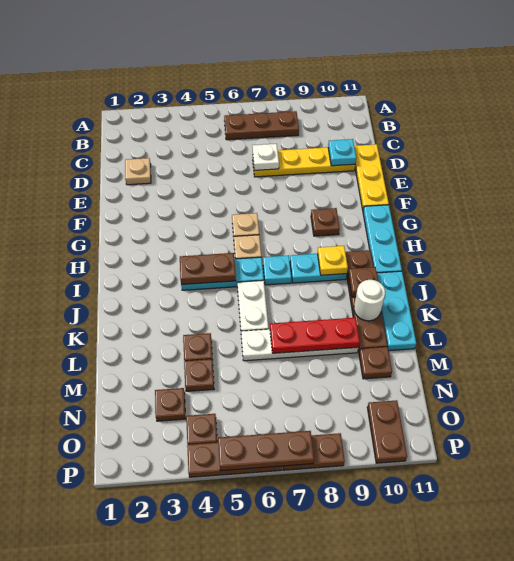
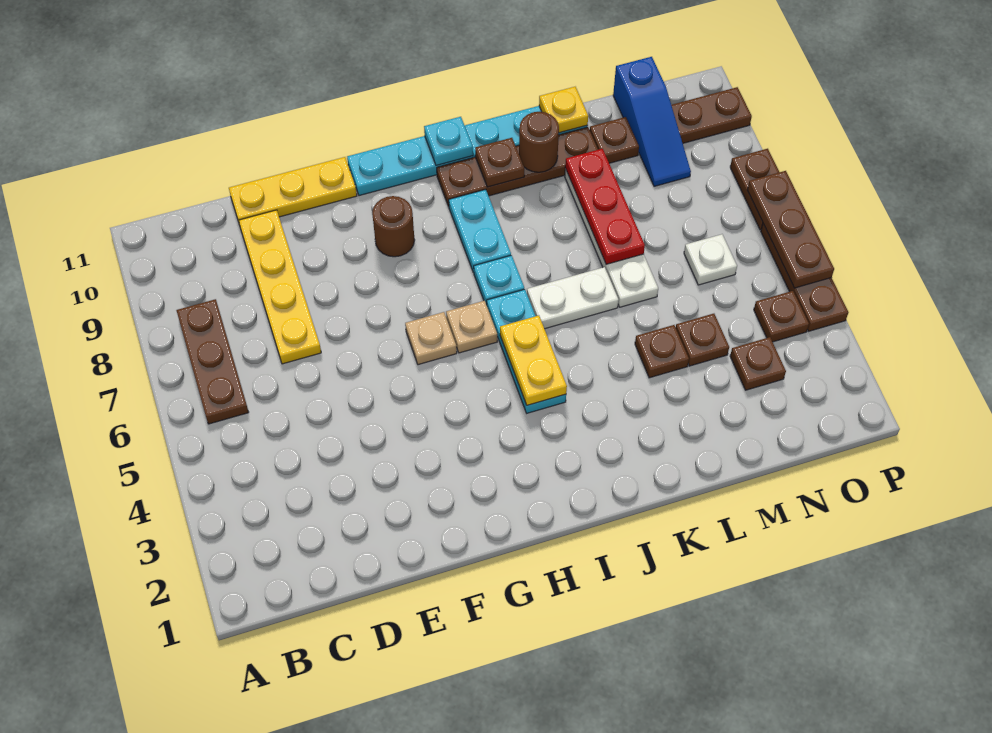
tan plate D2 level 1 -> none
white plate D7 level 2 -> white plate N6 level 1
cyan plate D10 level 2 -> cyan plate I11 level 2
brown plate G9 level 1 -> brown round brick G9 level 1
brown plate I4:I5 level 2 -> yellow plate I4:I5 level 2
yellow plate I9 level 2 -> yellow plate L11 level 2
white round brick K10 level 2 -> brown round brick K10 level 2
none -> blue slope N9:N11 level 1 top 11

